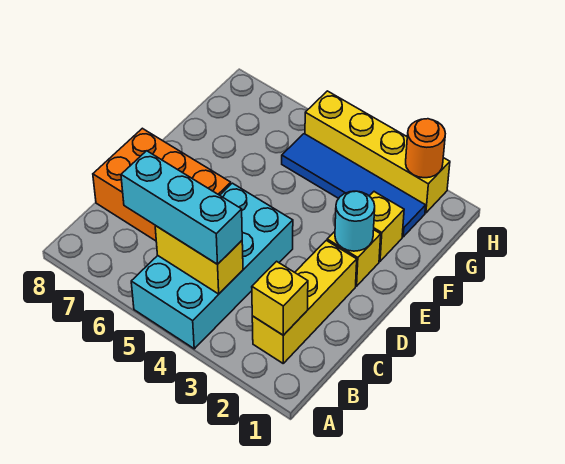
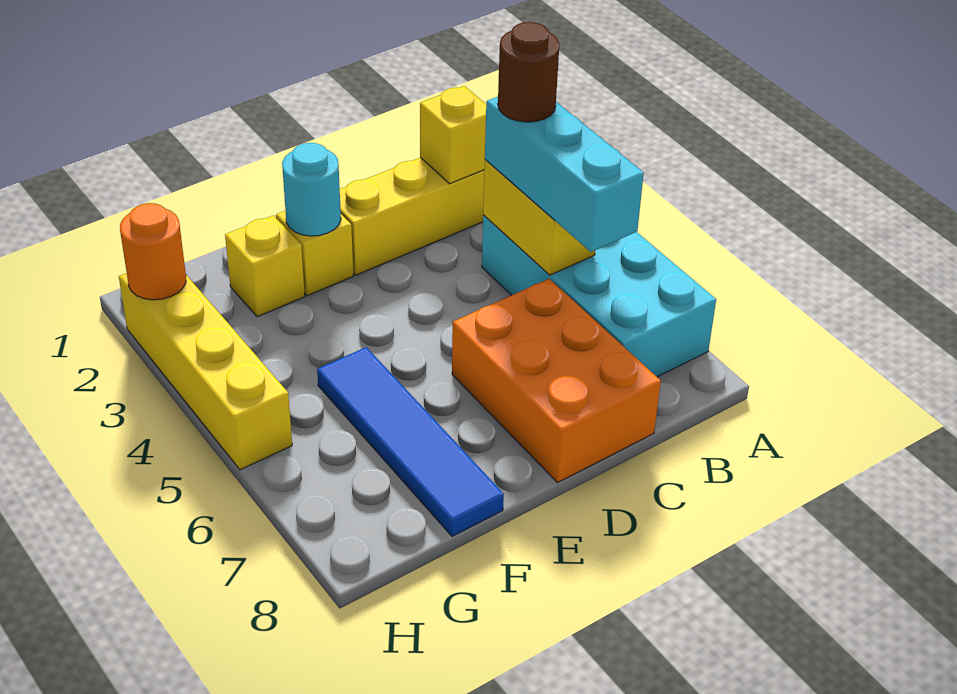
cyan brick A4:D5 level 1 -> cyan brick A4:B7 level 1
none -> brown round brick B4 level 4
blue tile G2:G5 level 1 -> blue tile F5:F8 level 1

